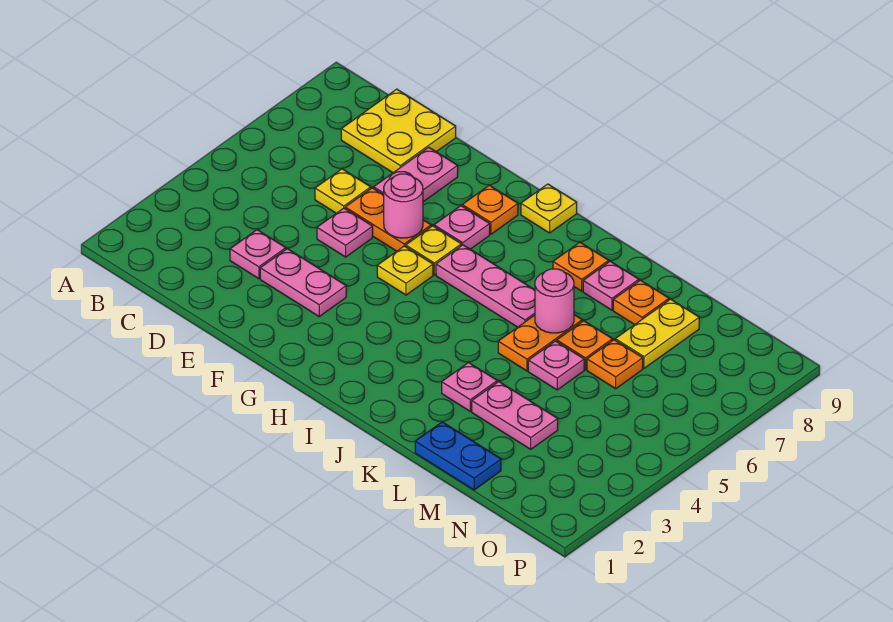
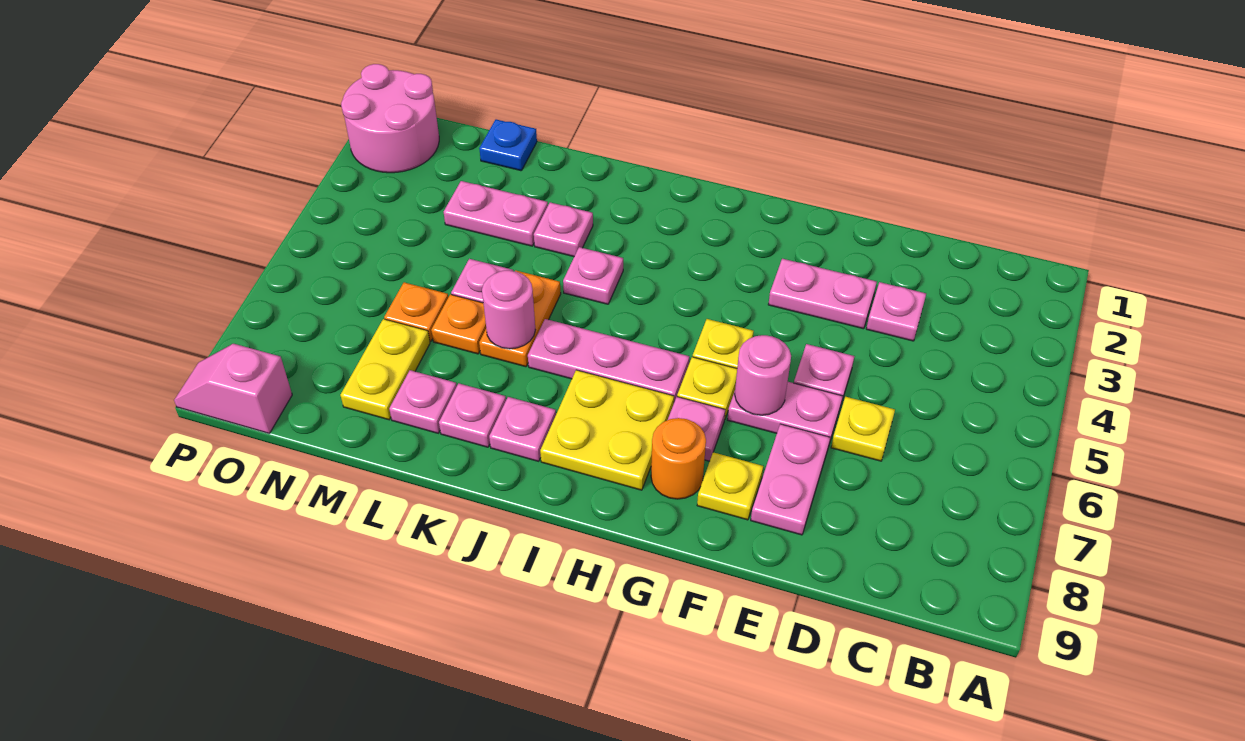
yellow plate C8:D9 level 1 -> yellow plate H7:I8 level 1
orange plate E6:F6 level 1 -> pink plate E6:F6 level 1
orange plate G8 level 1 -> orange round brick G8 level 1
yellow plate H9 level 1 -> yellow plate F8 level 1
none -> pink plate J4 level 1
orange plate J8 level 1 -> pink plate J8 level 1
blue plate L1:M1 level 1 -> blue plate M1 level 1
orange plate L8 level 1 -> pink plate L8 level 1
none -> pink round brick O1:P2 level 1
none -> pink slope O9:P9 level 1 top O

